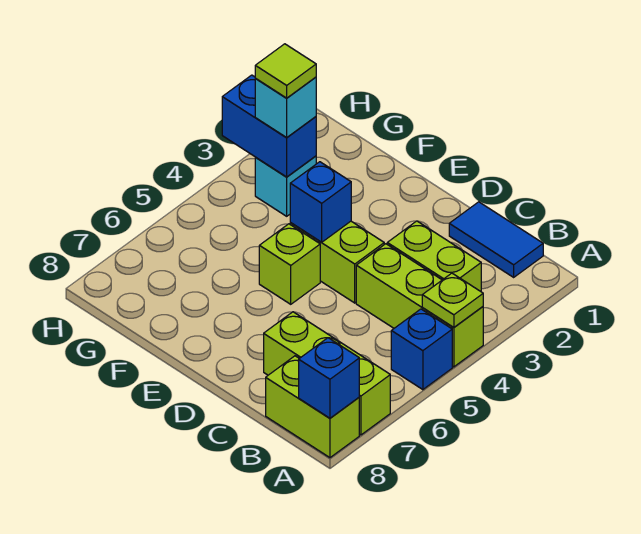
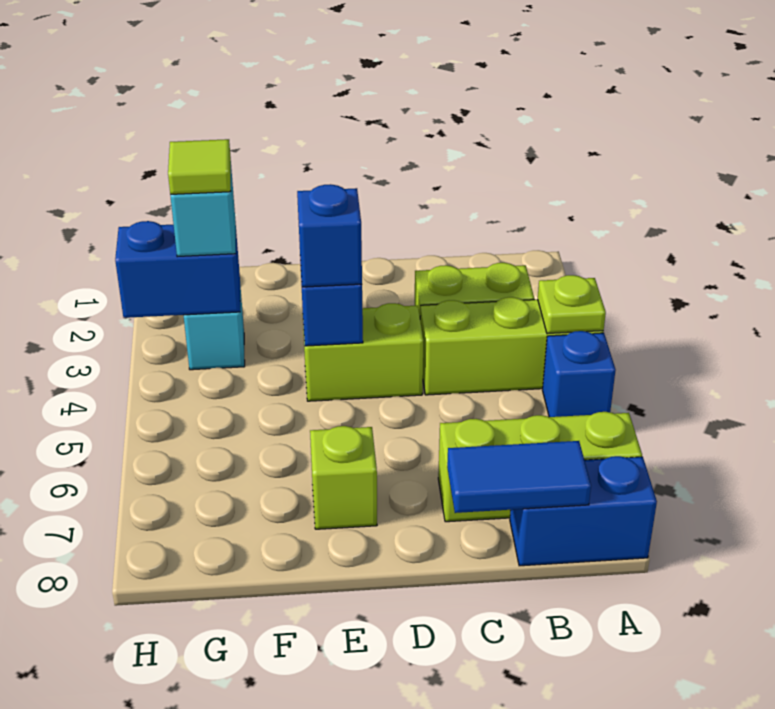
lime brick A8:B8 level 1 -> blue brick A8:B8 level 1
blue brick A8 level 2 -> blue brick E4 level 3
blue tile B1:C1 level 1 -> blue tile B8:C8 level 2
lime brick E5 level 1 -> lime brick E7 level 1

